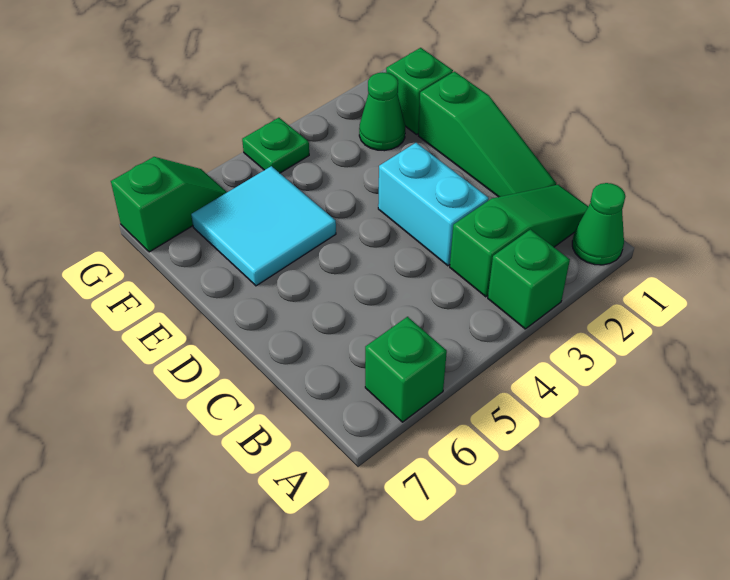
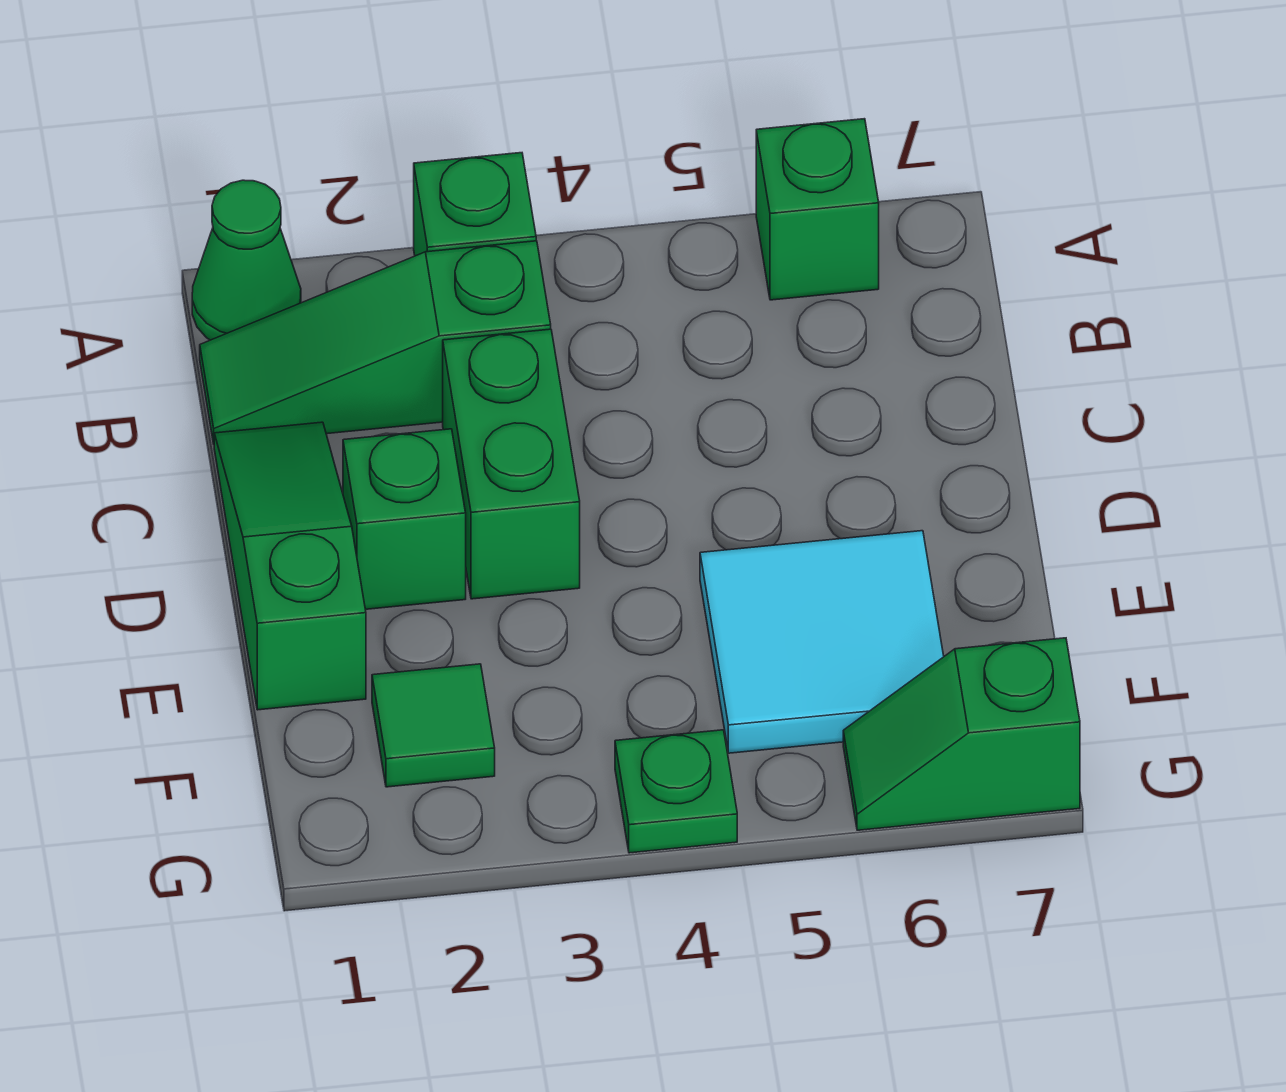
cyan brick C3:D3 level 1 -> green brick C3:D3 level 1
green brick F1 level 1 -> green brick D2 level 1
green cone F2 level 1 -> green tile F2 level 1

